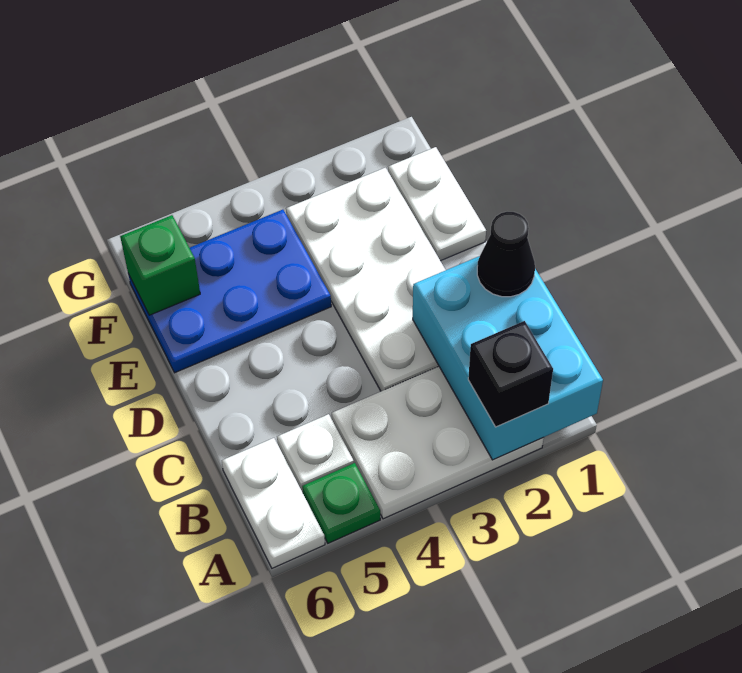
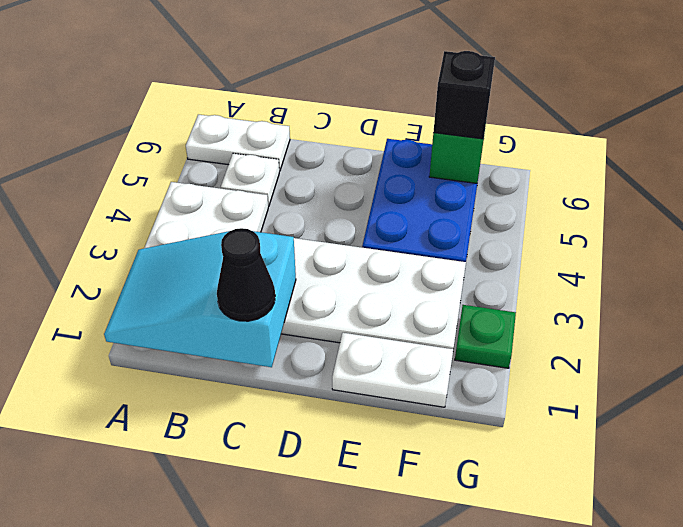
cyan brick A1:C2 level 2 -> cyan slope A1:C2 level 2 top C
black brick A2 level 3 -> black brick F6 level 3
green plate A5 level 1 -> green plate G2 level 1

